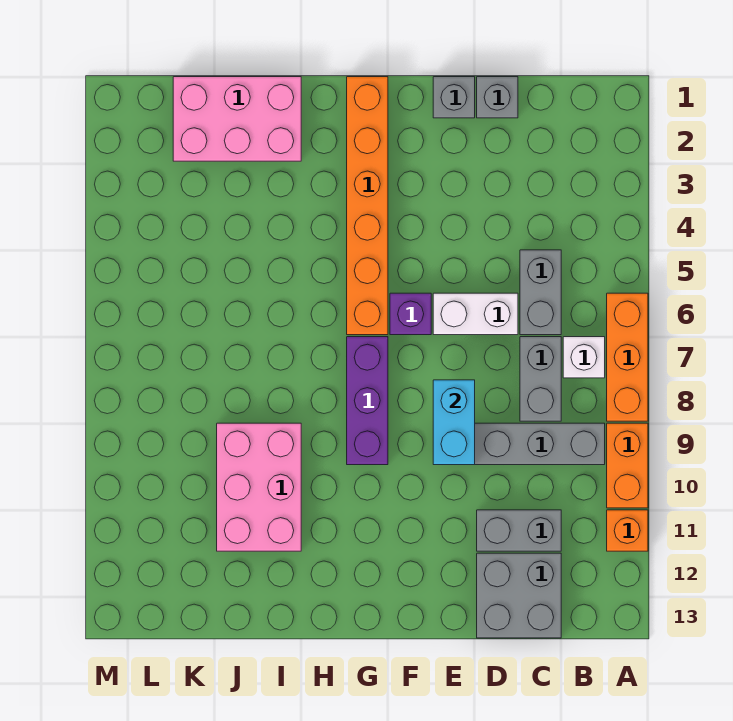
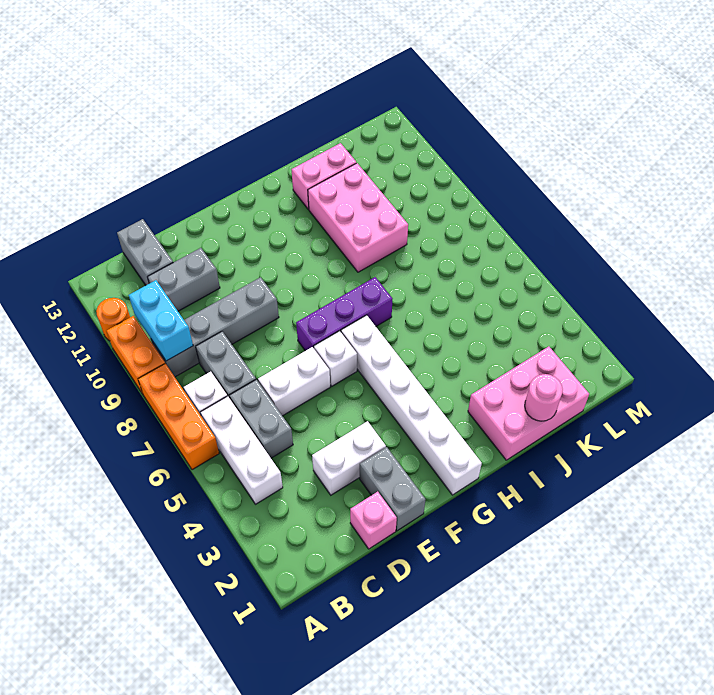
orange brick A11 level 1 -> orange round brick A11 level 1
none -> white brick B4:B6 level 1
grey brick C12:D13 level 1 -> grey brick C12:C13 level 1
grey brick D1 level 1 -> pink brick D1 level 1
none -> white brick D3:E3 level 1
grey brick E1 level 1 -> grey brick E1:E2 level 1
cyan brick E8:E9 level 2 -> cyan brick B9:B10 level 2
purple brick F6 level 1 -> white brick F6 level 1
orange brick G1:G6 level 1 -> white brick G1:G6 level 1
purple brick G7:G9 level 1 -> purple brick F7:H7 level 1
none -> pink brick I12:J12 level 1
none -> pink round brick J1 level 2

